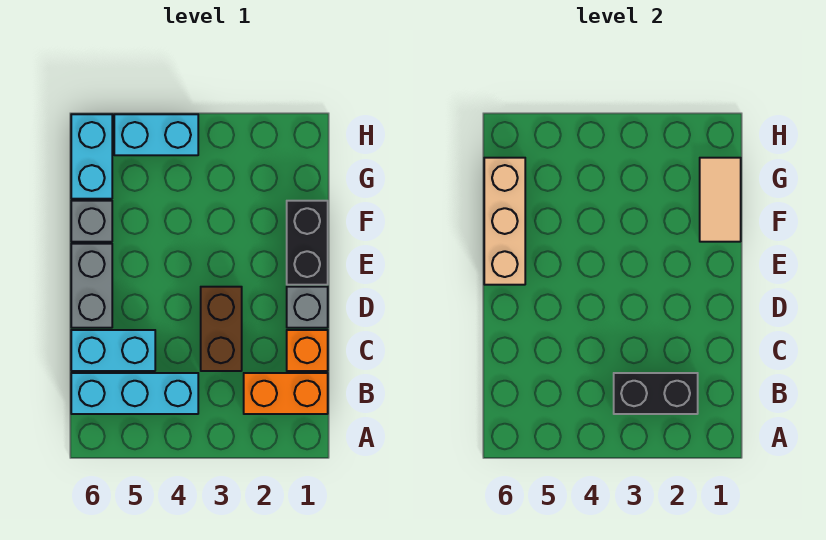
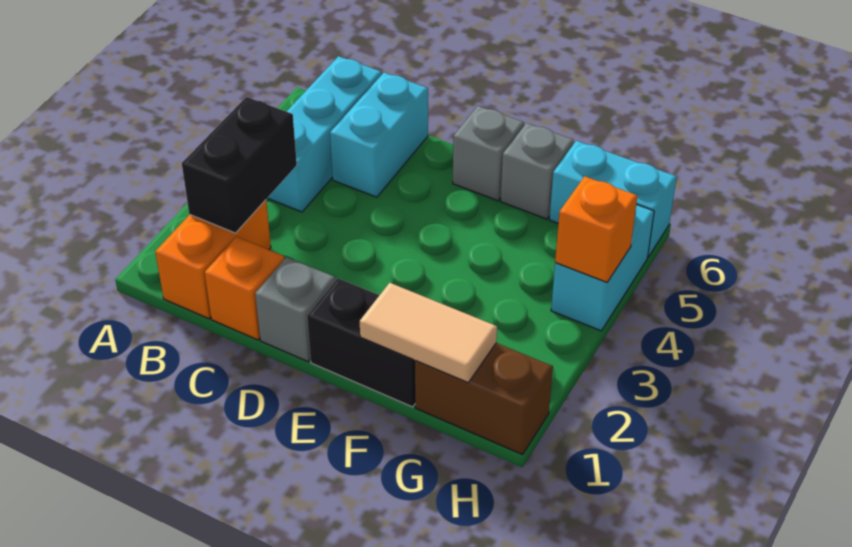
brown brick C3:D3 level 1 -> brown brick G1:H1 level 1
grey brick D6:E6 level 1 -> grey brick E6 level 1
tan brick E6:G6 level 2 -> none
none -> orange brick H4 level 2

